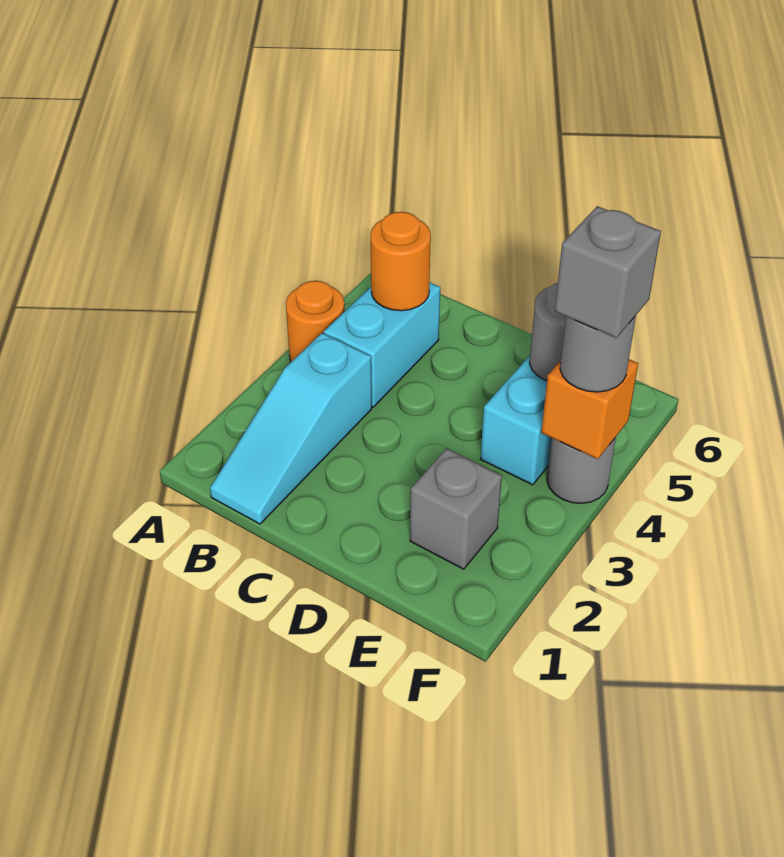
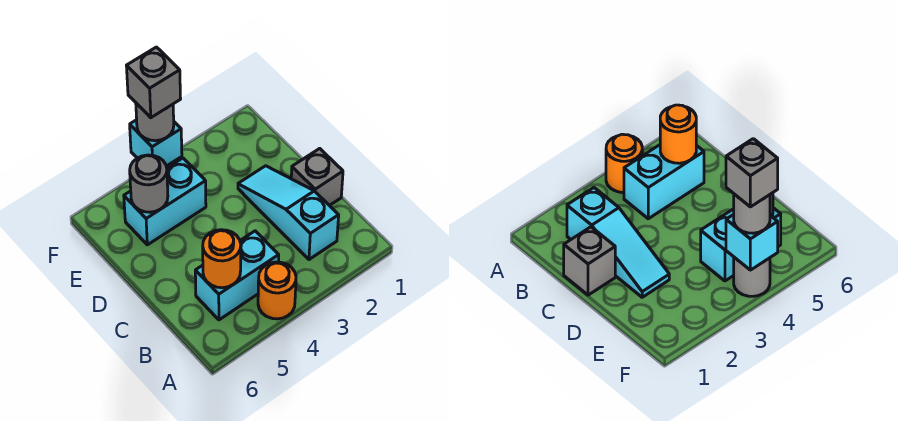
cyan slope B1:B3 level 1 top 3 -> cyan slope B2:D2 level 1 top B
grey brick E2 level 1 -> grey brick C1 level 1
orange brick F4 level 2 -> cyan brick F4 level 2

